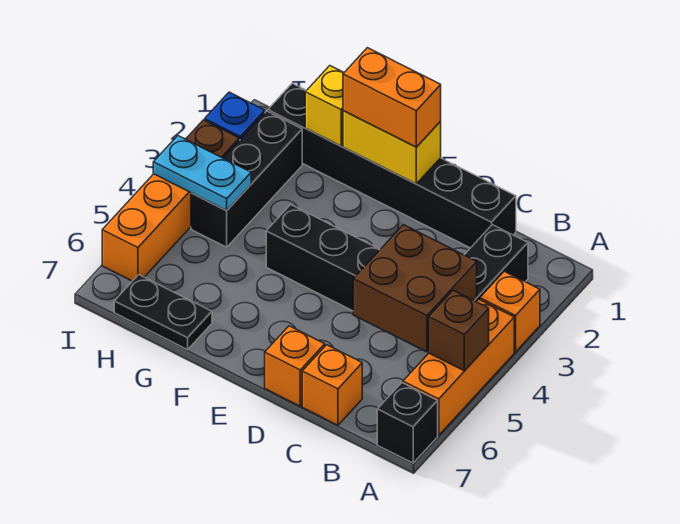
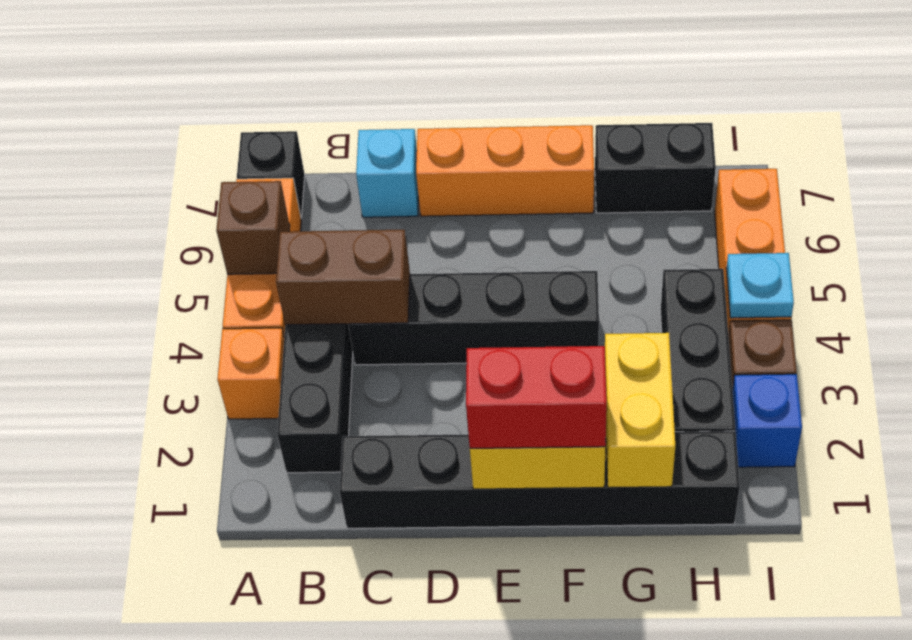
brown brick B4:C5 level 2 -> brown brick B4:C4 level 2
orange brick C7 level 1 -> cyan brick C7 level 1
orange brick D7 level 1 -> orange brick D7:F7 level 1
orange brick E1:F1 level 3 -> red brick E1:F1 level 3
yellow brick G1 level 2 -> yellow brick G1:G2 level 2
black plate G7:H7 level 1 -> black brick G7:H7 level 1
cyan plate H4:I4 level 2 -> cyan plate I4 level 2

